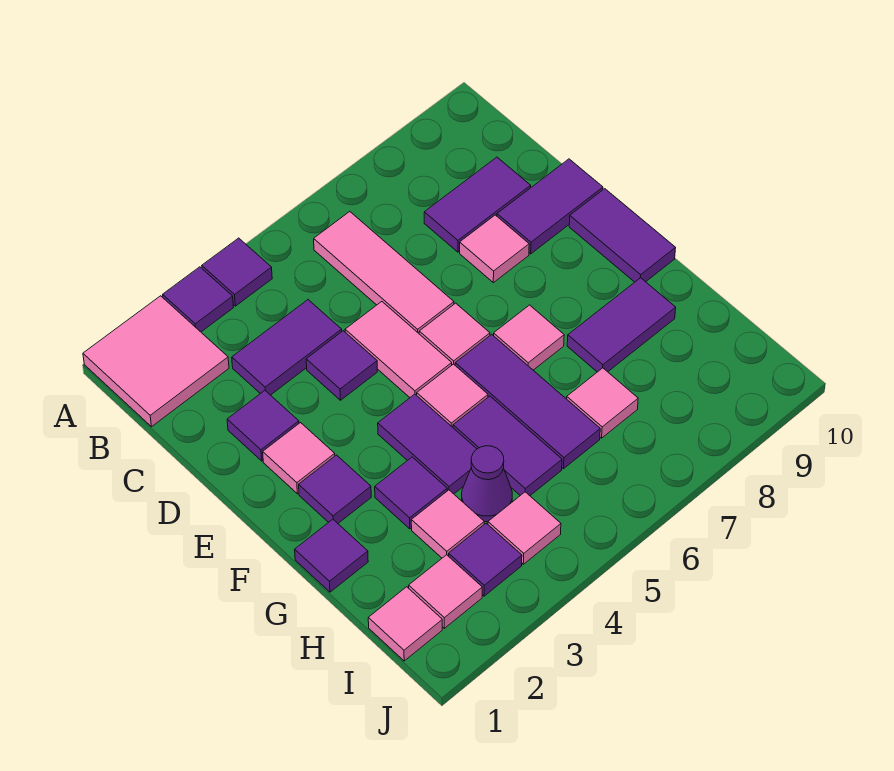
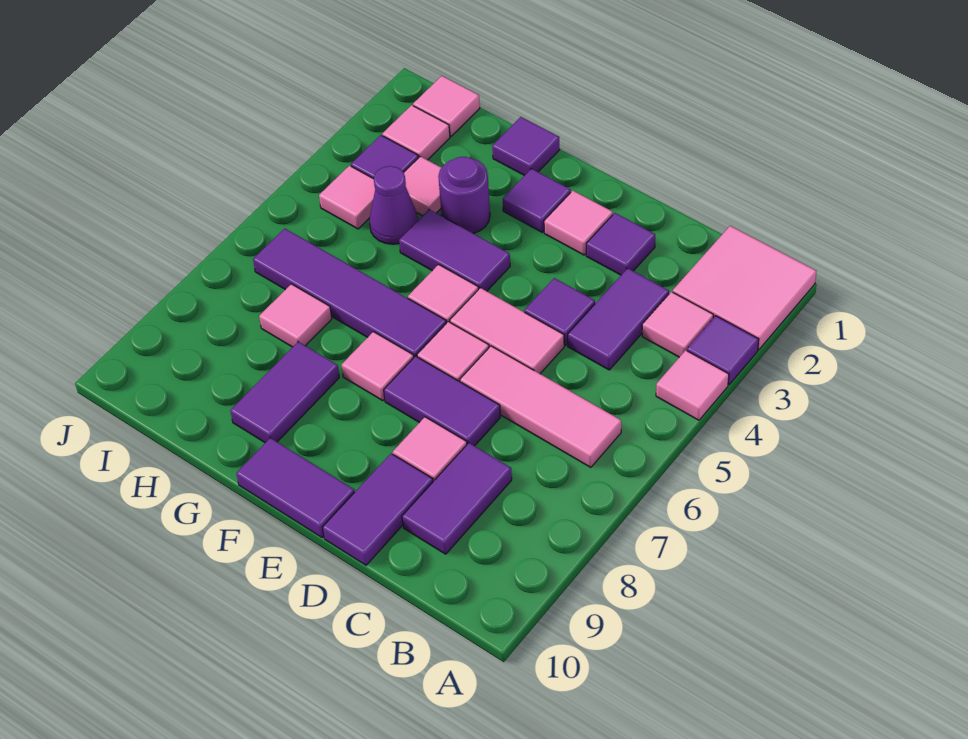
purple tile A4 level 1 -> pink tile A4 level 1
none -> pink tile B3 level 1
purple tile F6:H6 level 1 -> purple tile F6:I6 level 1
purple tile G3 level 1 -> purple round brick G3 level 1
purple tile G5:H5 level 1 -> purple tile D7:E7 level 1

